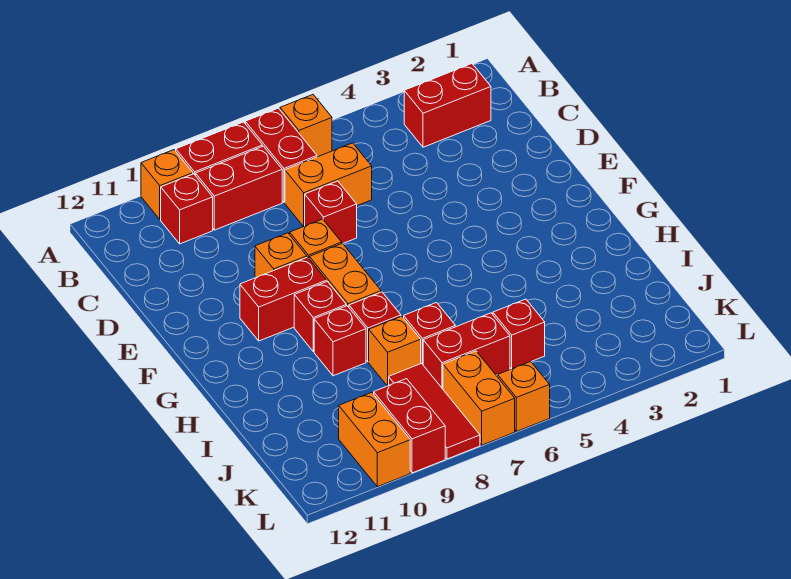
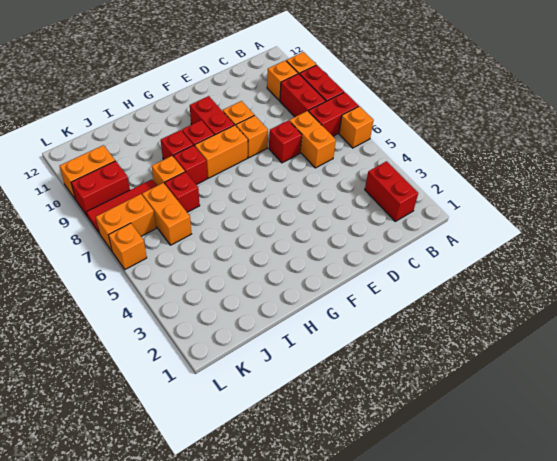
red brick B10 level 1 -> orange brick B10 level 1
red brick J5 level 1 -> none
red brick J6:J7 level 1 -> orange brick J6:J7 level 1

